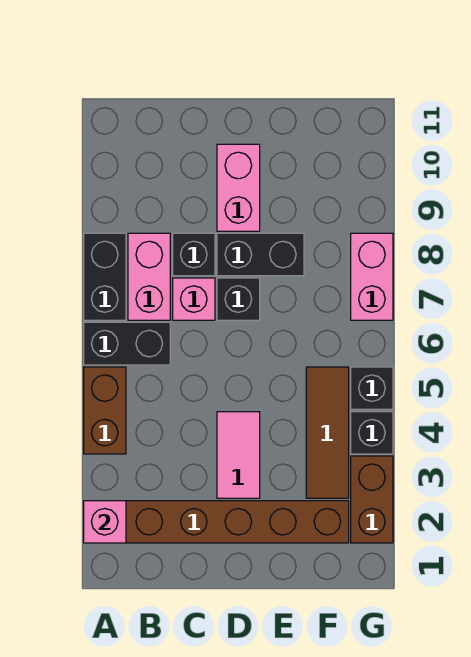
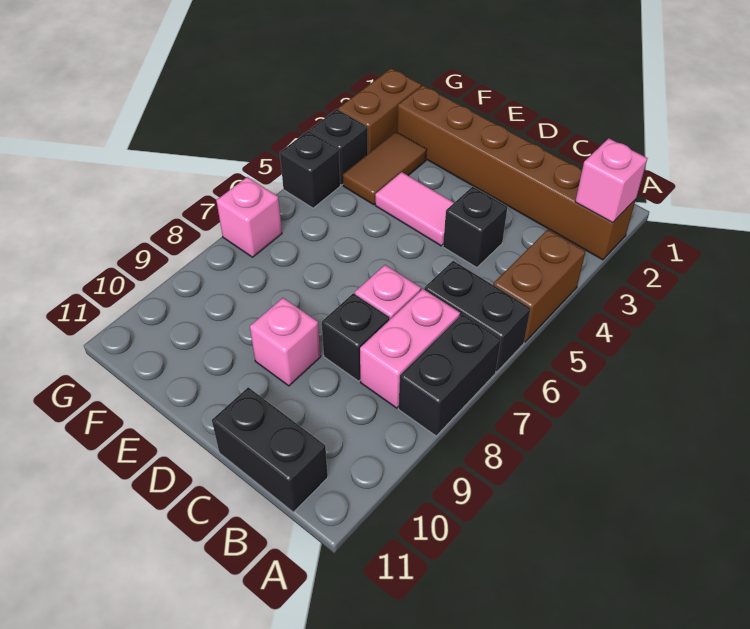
pink tile D3:D4 level 1 -> pink tile D4:E4 level 1
black brick D7 level 1 -> black brick C4 level 1
black brick D8:E8 level 1 -> black brick B11:C11 level 1
pink brick D9:D10 level 1 -> pink brick D9 level 1
brown tile F3:F5 level 1 -> brown tile F3:F4 level 1
pink brick G7:G8 level 1 -> pink brick G7 level 1

